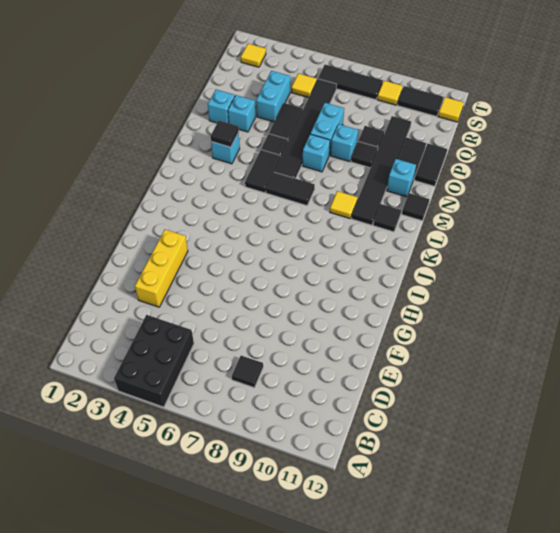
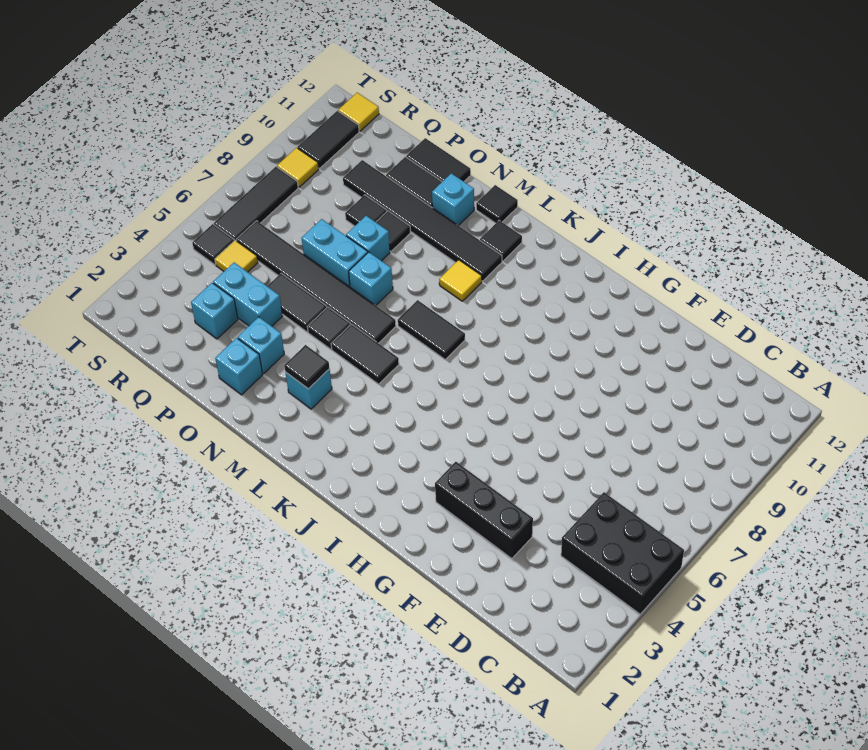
black tile C8 level 1 -> black tile S5 level 1
yellow brick E3:G3 level 1 -> black brick E3:G3 level 1
black tile L6:L7 level 1 -> black tile K7:L7 level 1
none -> cyan brick Q3 level 1
yellow tile S2 level 1 -> none

